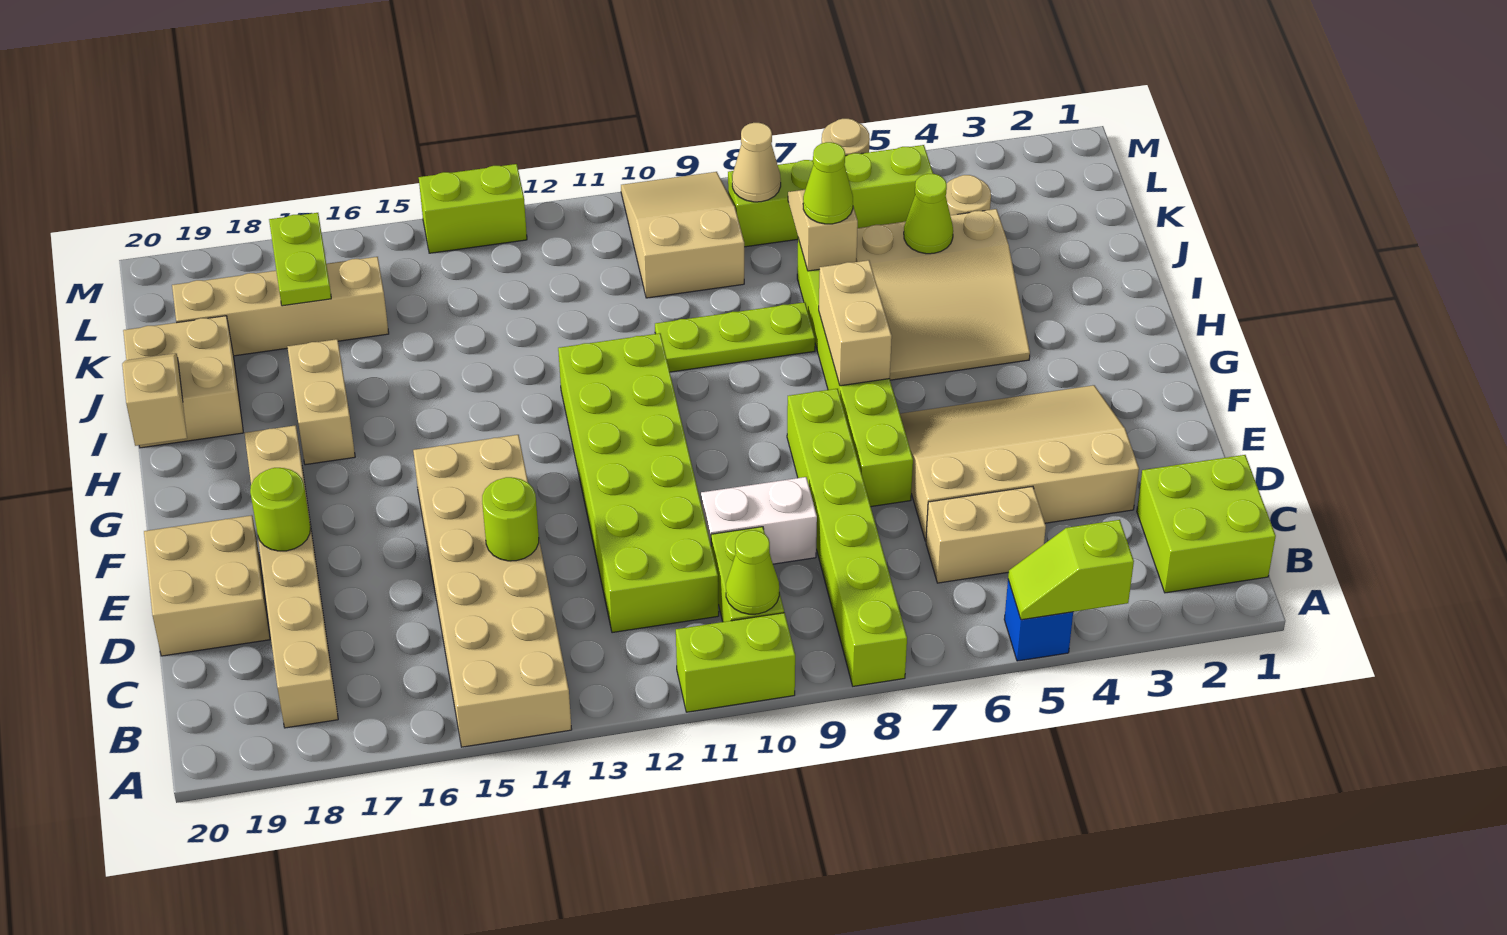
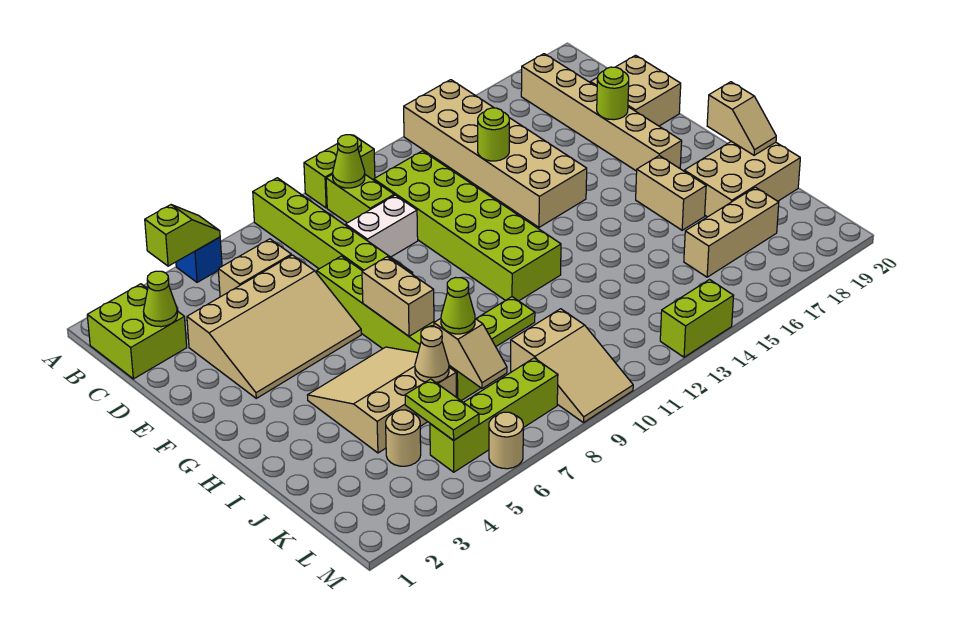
tan brick I19:J20 level 1 -> tan brick I18:J20 level 1
lime cone J5 level 2 -> lime cone C2 level 2
tan brick K16:K19 level 1 -> tan brick K16:K18 level 1
lime plate K17:L17 level 2 -> lime plate K5:L5 level 2
tan cone L8 level 2 -> tan cone J6 level 2

